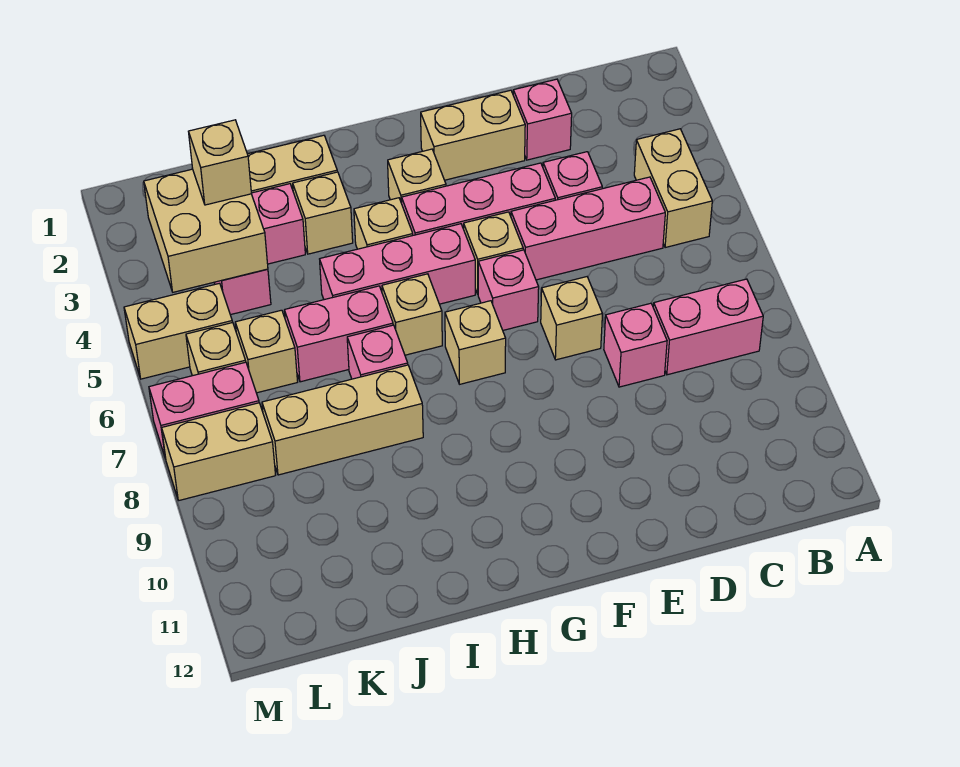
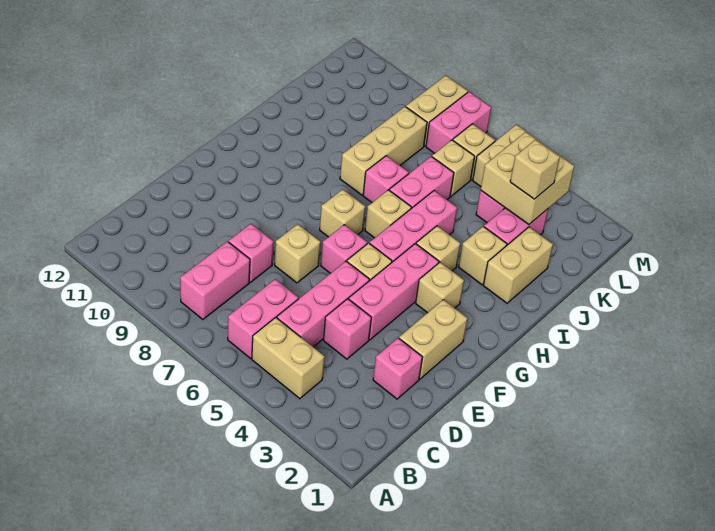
none -> pink brick B6:C6 level 1

